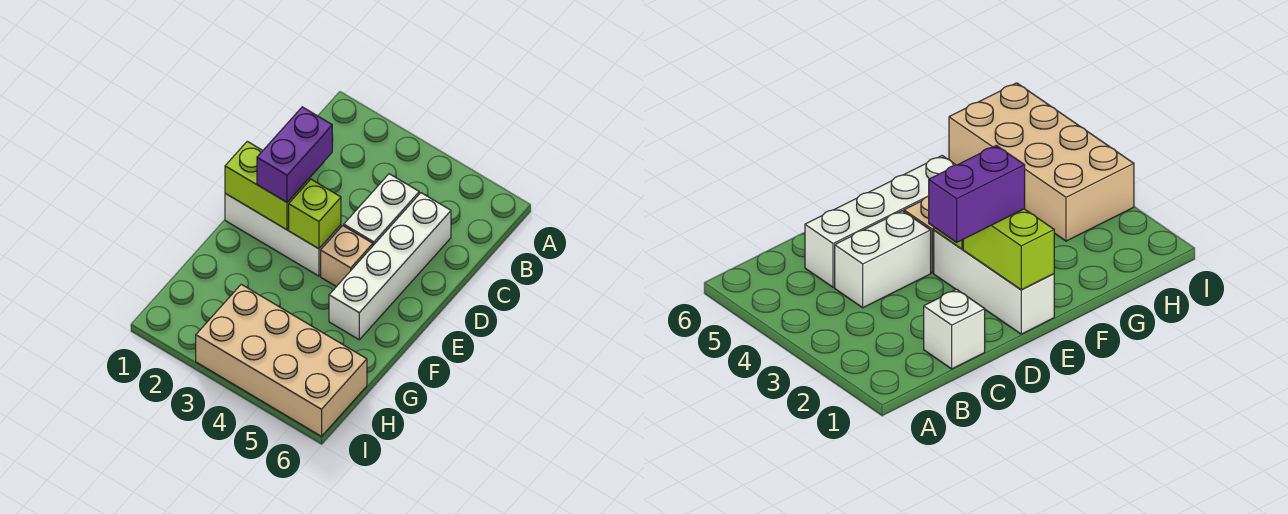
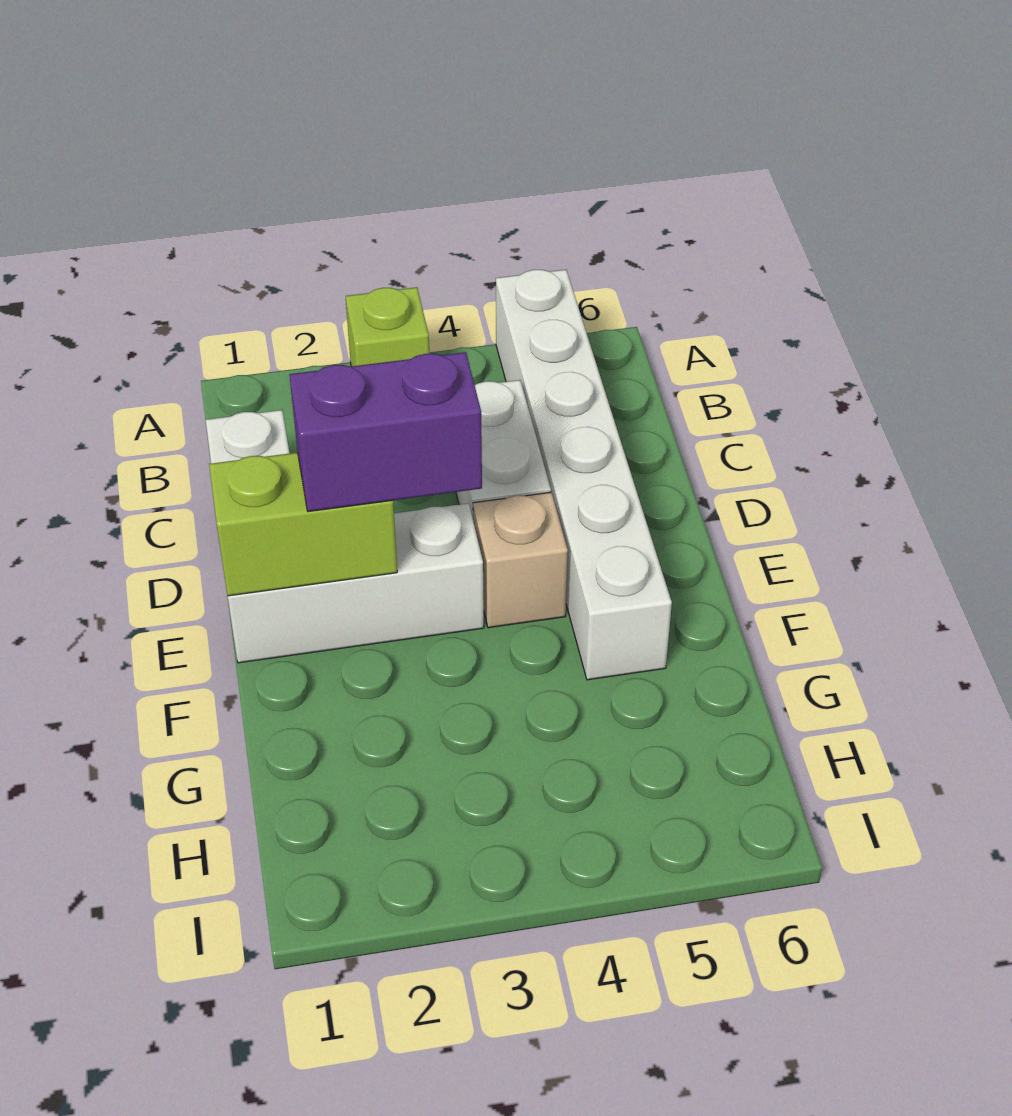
white brick C5:F5 level 1 -> white brick A5:F5 level 1
purple brick D2:E2 level 3 -> purple brick E2:E3 level 3
lime brick E3 level 2 -> lime brick A3 level 1
tan brick H3:I6 level 1 -> none

